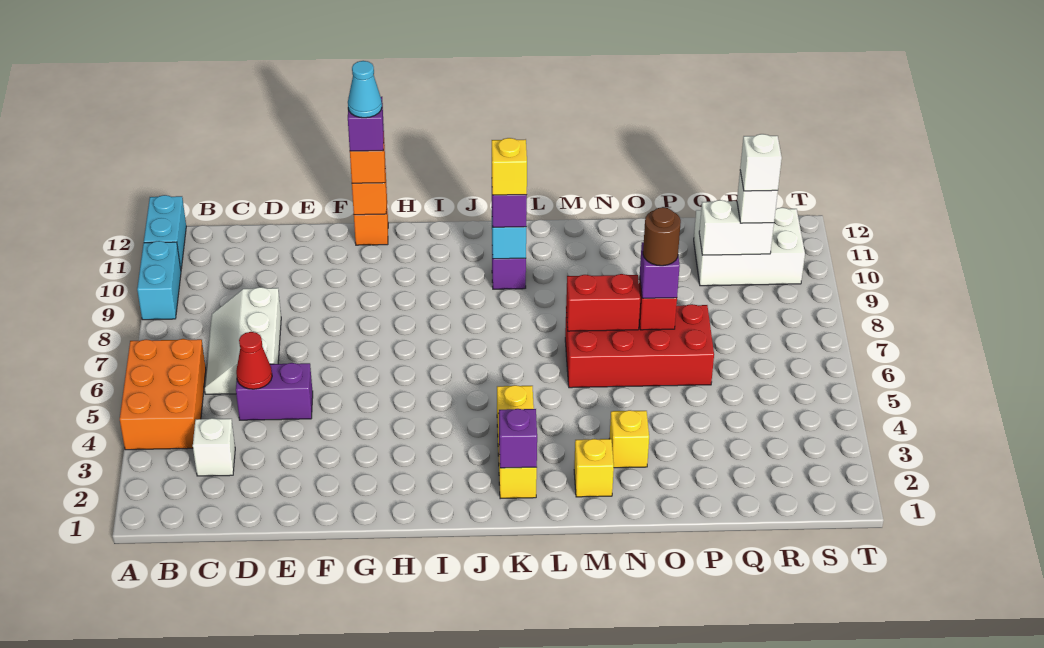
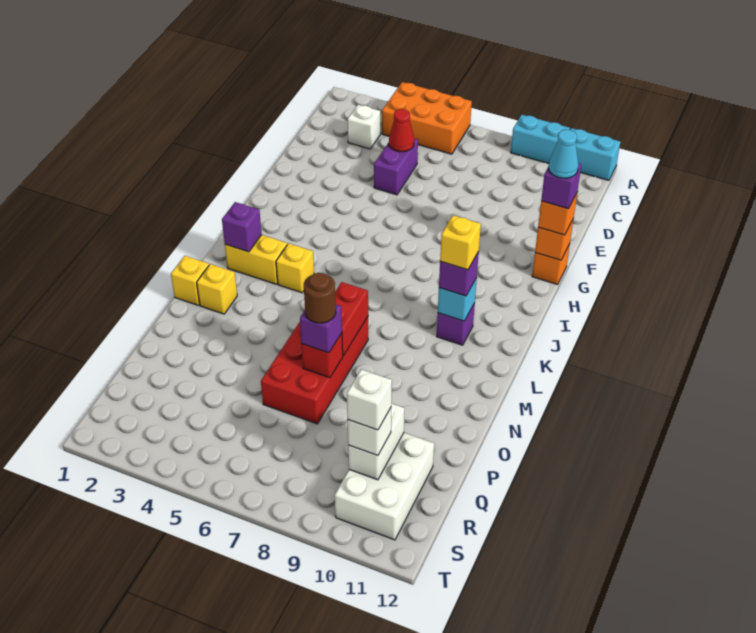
white slope C6:D8 level 1 top D -> none
yellow brick N3 level 1 -> yellow brick M1 level 1

